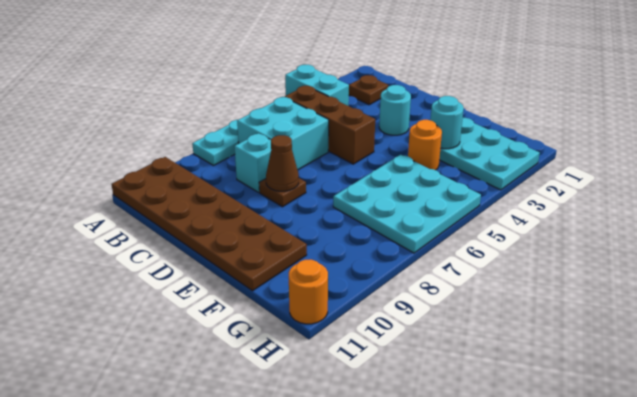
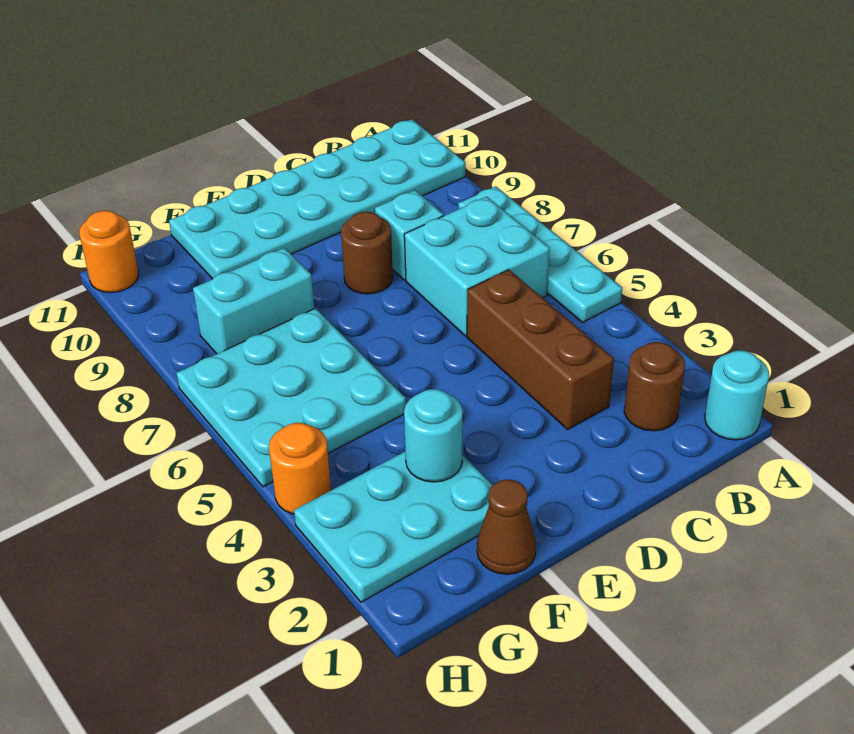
cyan brick A4:B4 level 1 -> cyan brick F8:G8 level 1
brown plate A10:F11 level 1 -> cyan plate A10:F11 level 1
brown plate B2 level 1 -> brown round brick B2 level 1
brown brick B5:D5 level 1 -> brown brick C3:C5 level 1
cyan round brick D3 level 1 -> cyan round brick A1 level 1
brown plate D8 level 1 -> brown round brick D8 level 1
brown cone D8 level 2 -> brown cone F1 level 1
orange round brick F4 level 1 -> orange round brick H4 level 1

